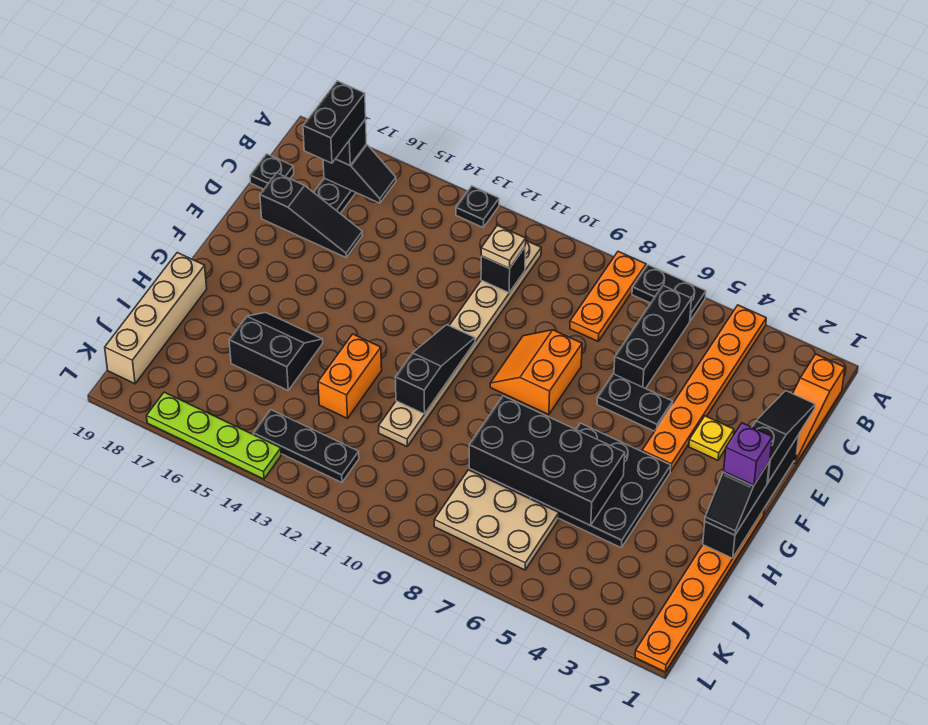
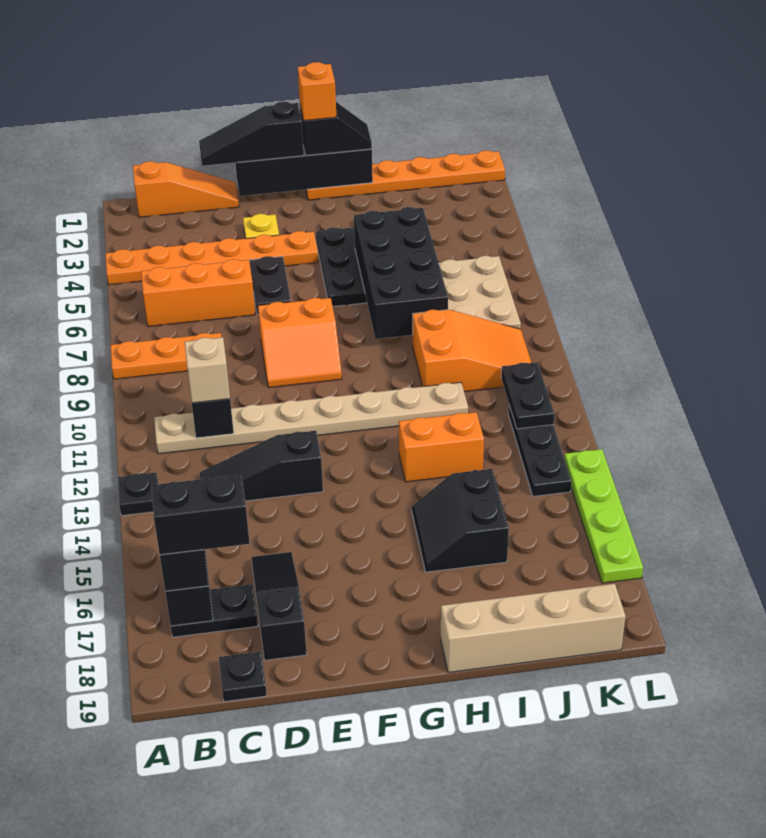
black plate A6:A7 level 1 -> black plate K11:K12 level 2
black brick B6:D6 level 1 -> orange brick B6:D6 level 1
tan plate C11 level 3 -> tan brick C11 level 3
black slope F11:H11 level 2 top H -> black slope C13:E13 level 1 top E
purple brick G1 level 4 -> orange brick G1 level 4
none -> orange slope I9:K10 level 1 top I

